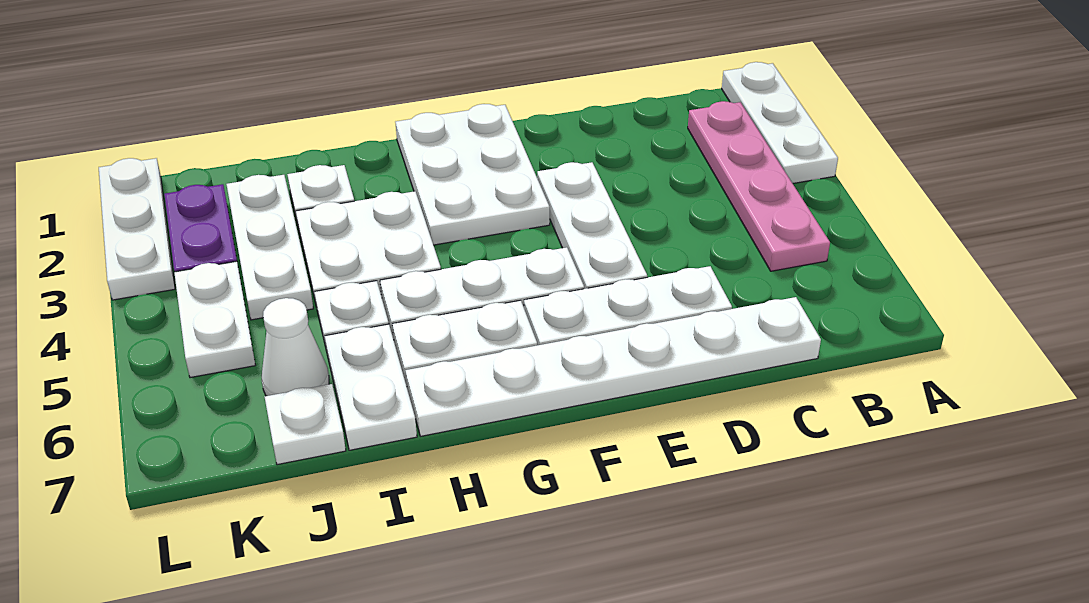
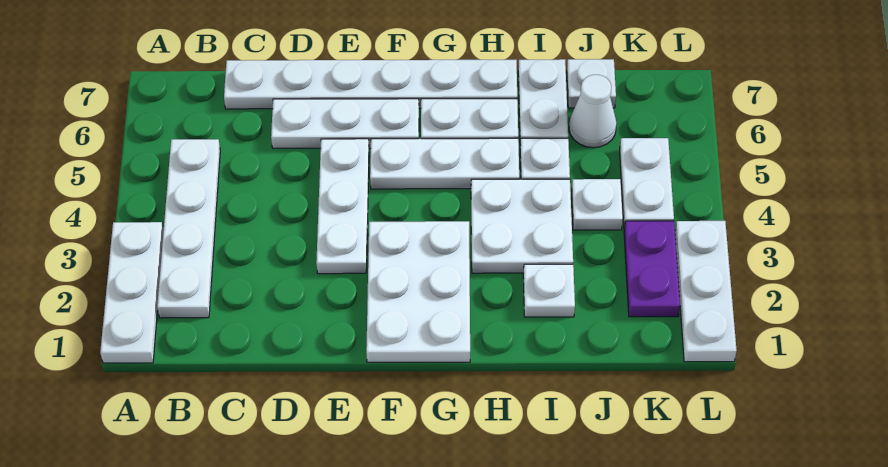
pink plate B2:B5 level 1 -> white plate B2:B5 level 1
white plate J2:J4 level 1 -> white plate J4 level 1

